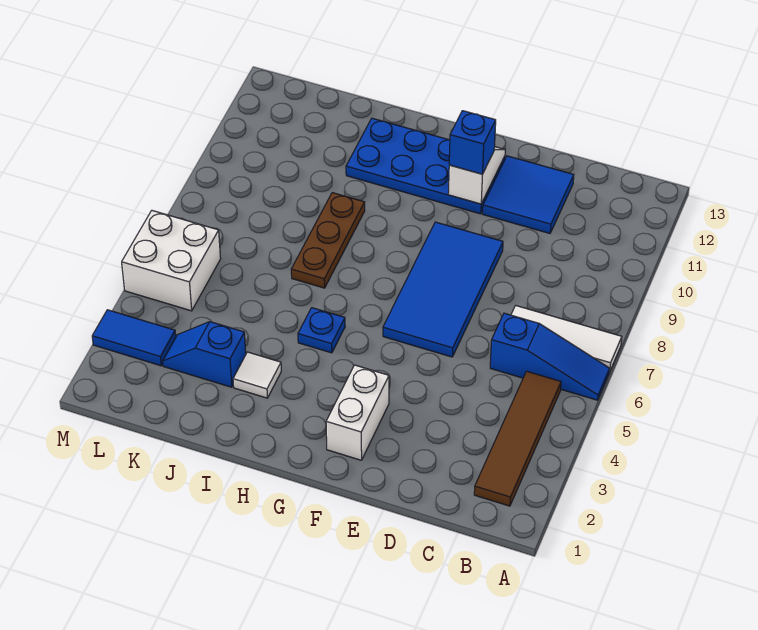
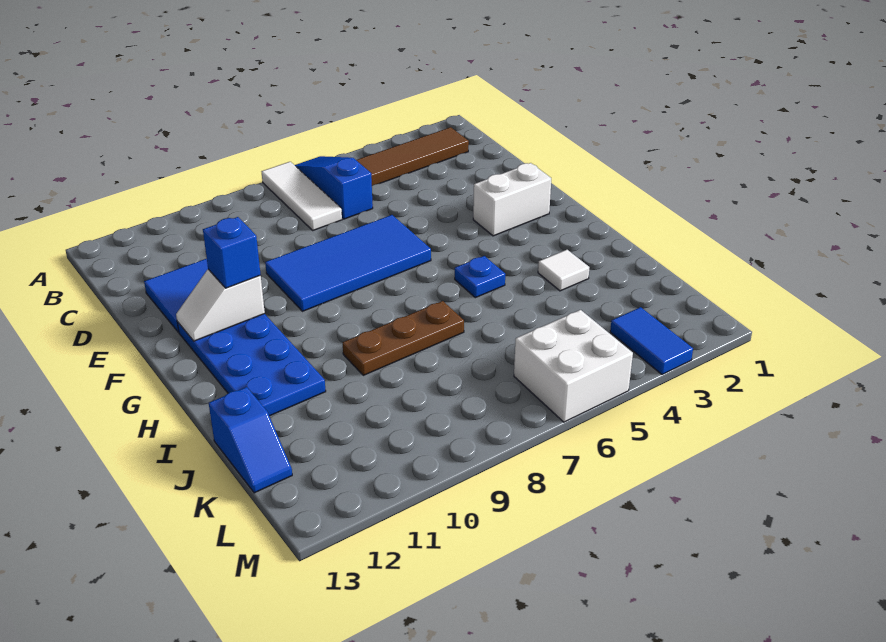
blue slope J3:K3 level 1 top J -> blue slope J13:K13 level 1 top J

